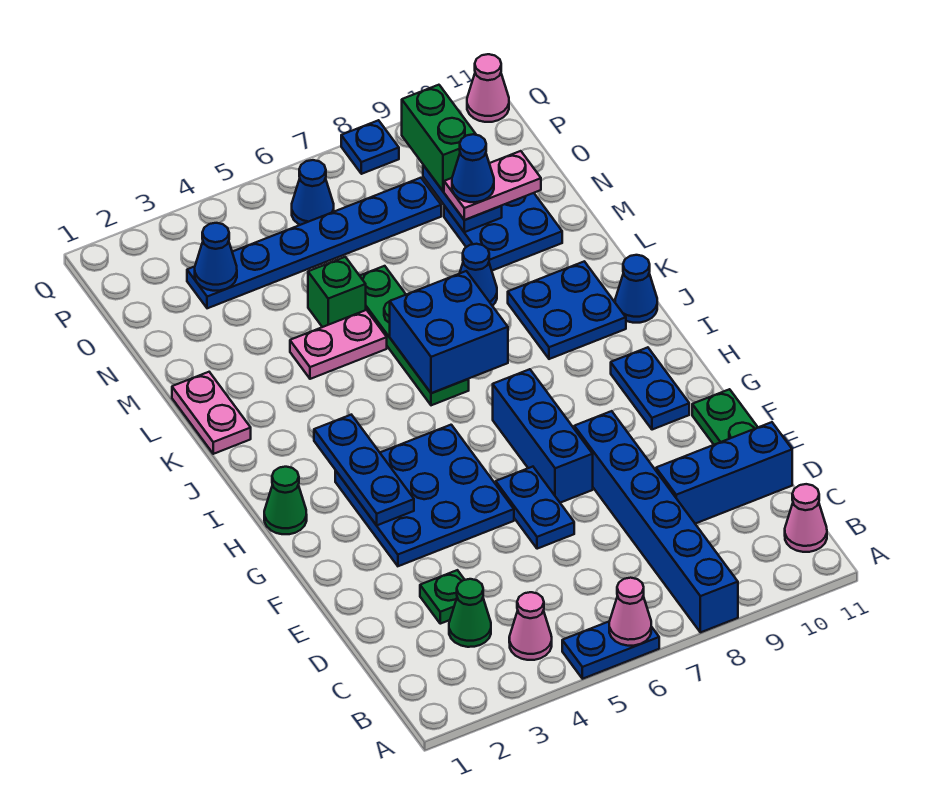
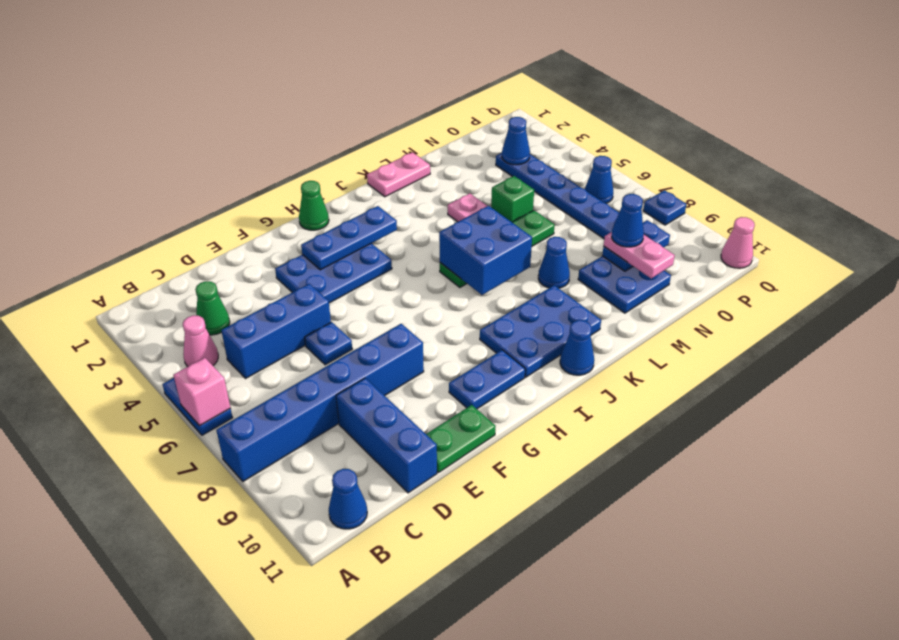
pink cone A6 level 2 -> pink brick A6 level 2
pink cone B11 level 1 -> blue cone B11 level 1
green plate D3 level 1 -> none
blue plate E6:F6 level 1 -> blue plate E6 level 1
blue plate F3:H5 level 1 -> blue plate F3:H4 level 1
blue brick F7:H7 level 1 -> blue brick C5:E5 level 1
blue plate J9:K10 level 1 -> blue plate I9:K10 level 1
green brick O9:P9 level 3 -> none

